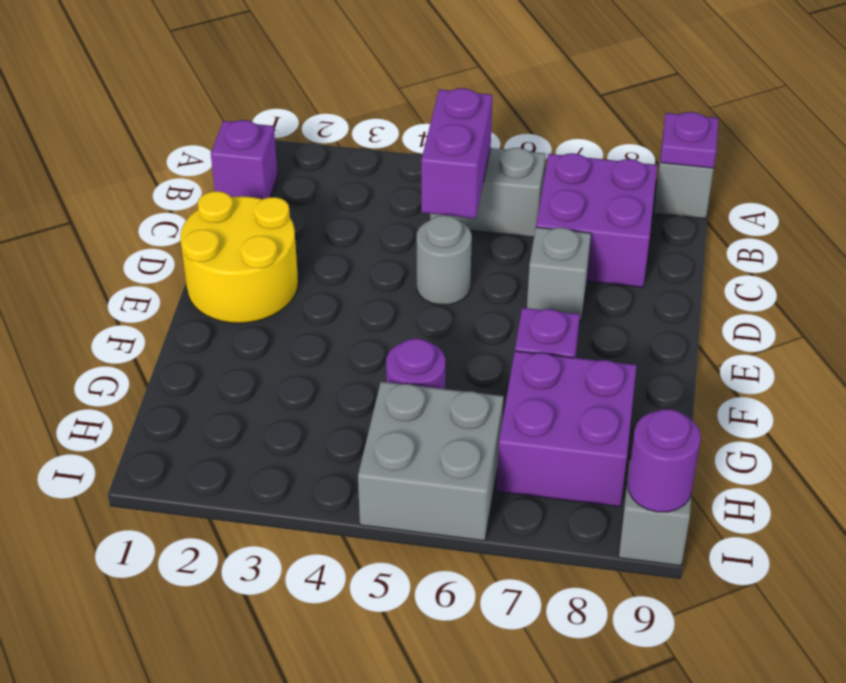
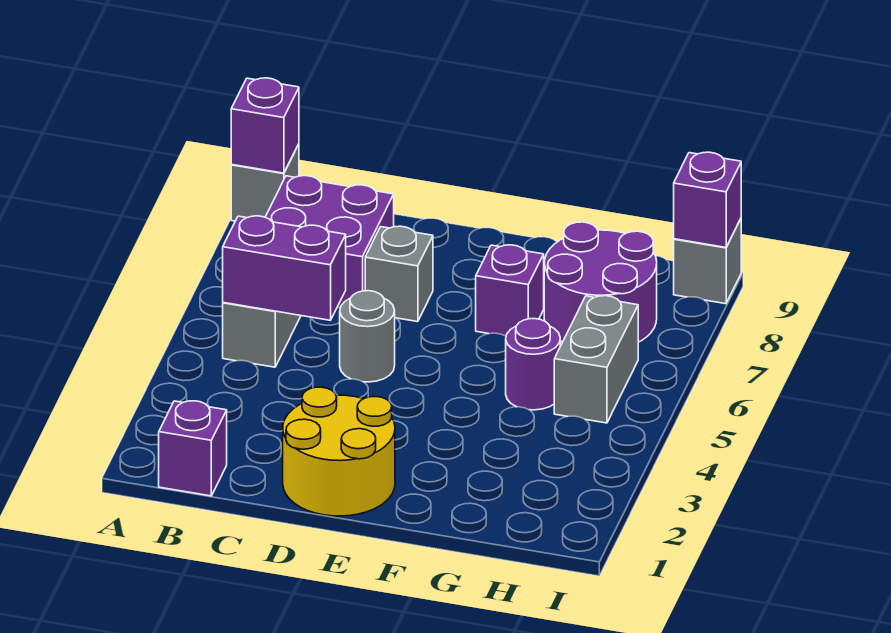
purple plate A9 level 2 -> purple brick A9 level 2
purple brick G7:H8 level 1 -> purple round brick G7:H8 level 1
grey brick H5:I6 level 1 -> grey brick H5:H6 level 1
purple round brick I9 level 2 -> purple brick I9 level 2

